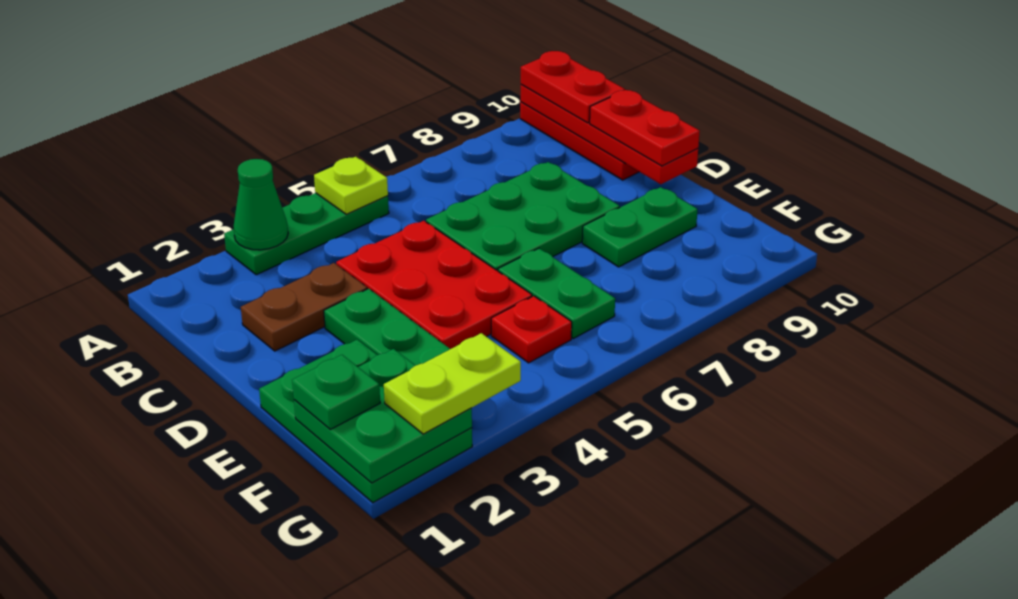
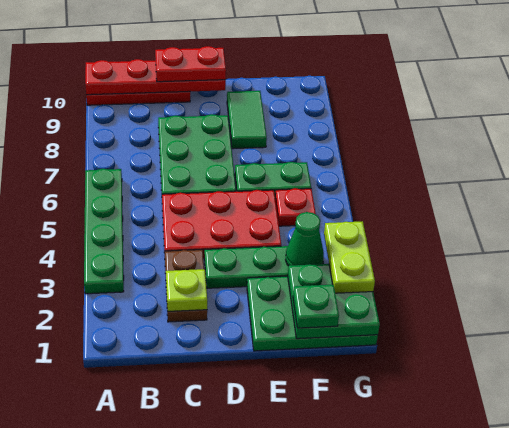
green plate A3:A5 level 1 -> green plate A3:A6 level 1
green cone A3 level 2 -> green cone F3 level 2
lime plate A5 level 2 -> lime plate C2 level 2
red plate A10:B10 level 3 -> none
green plate E8:E9 level 1 -> green tile E8:E9 level 1

